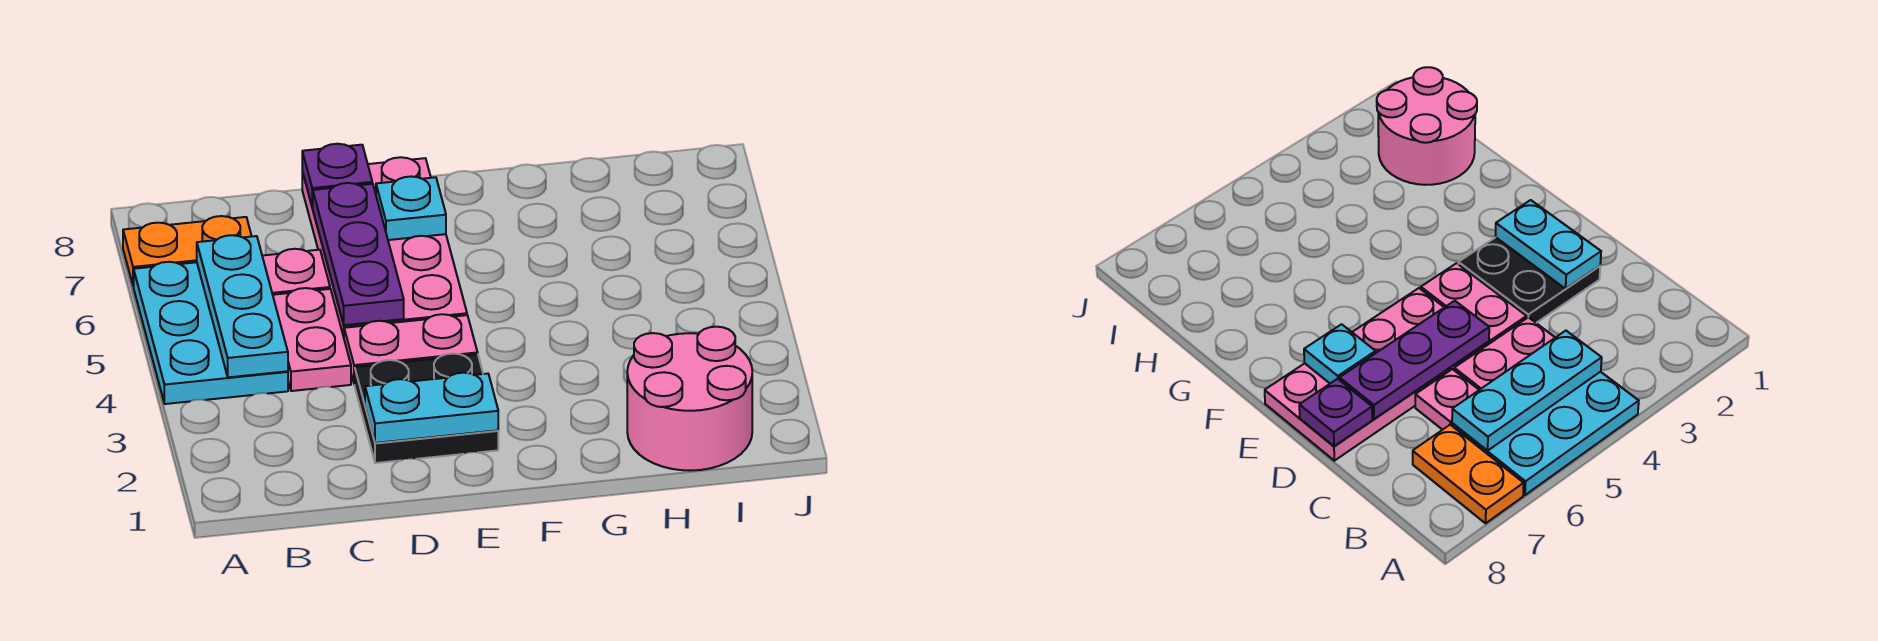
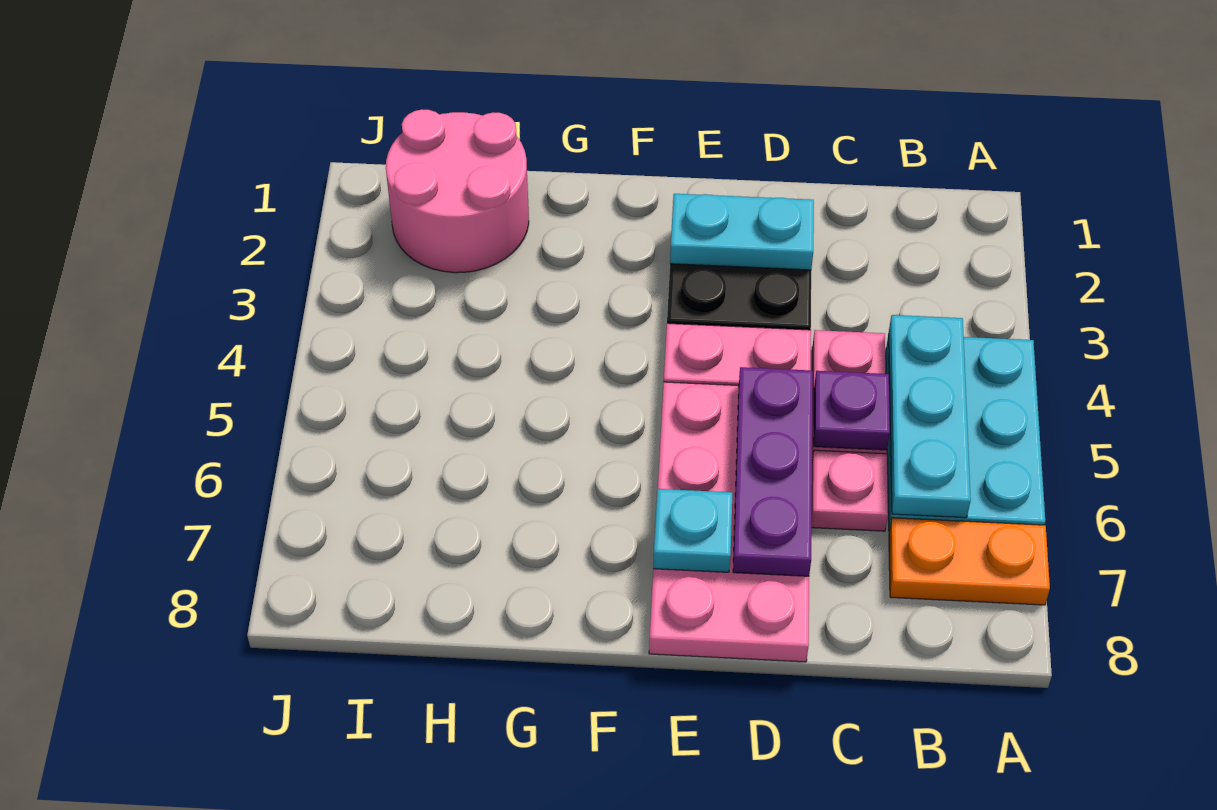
purple plate D8 level 2 -> purple plate C5 level 2

